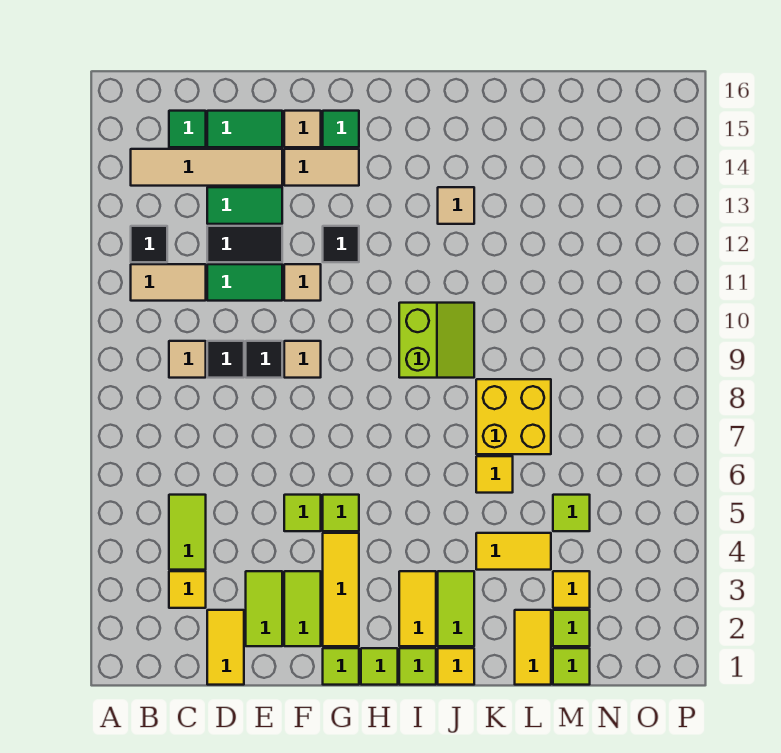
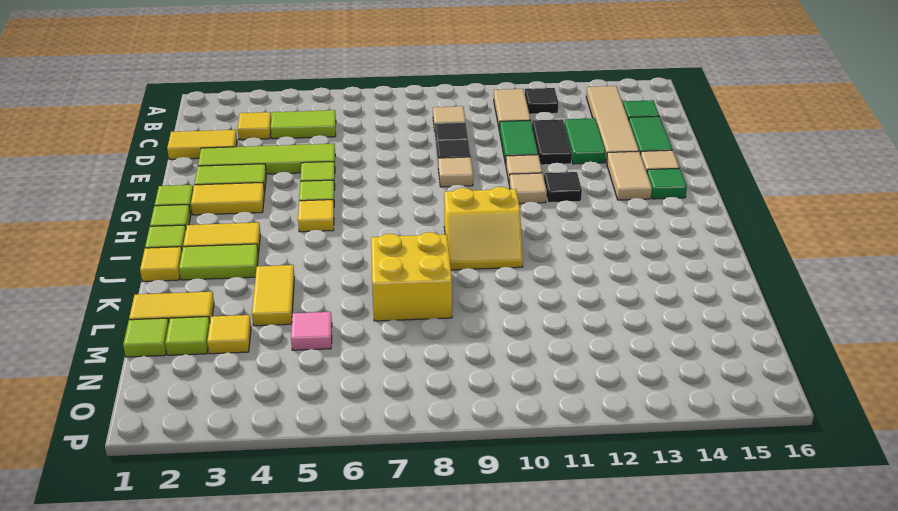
lime tile E2:E3 level 1 -> lime tile E2:E5 level 1
yellow tile G2:G4 level 1 -> yellow tile G2:G3 level 1
lime slope I9:J10 level 1 top I -> yellow slope I9:J10 level 1 top I
tan tile J13 level 1 -> tan tile G11 level 1
yellow tile K6 level 1 -> yellow tile H5 level 1
lime tile M5 level 1 -> pink tile M5 level 1

